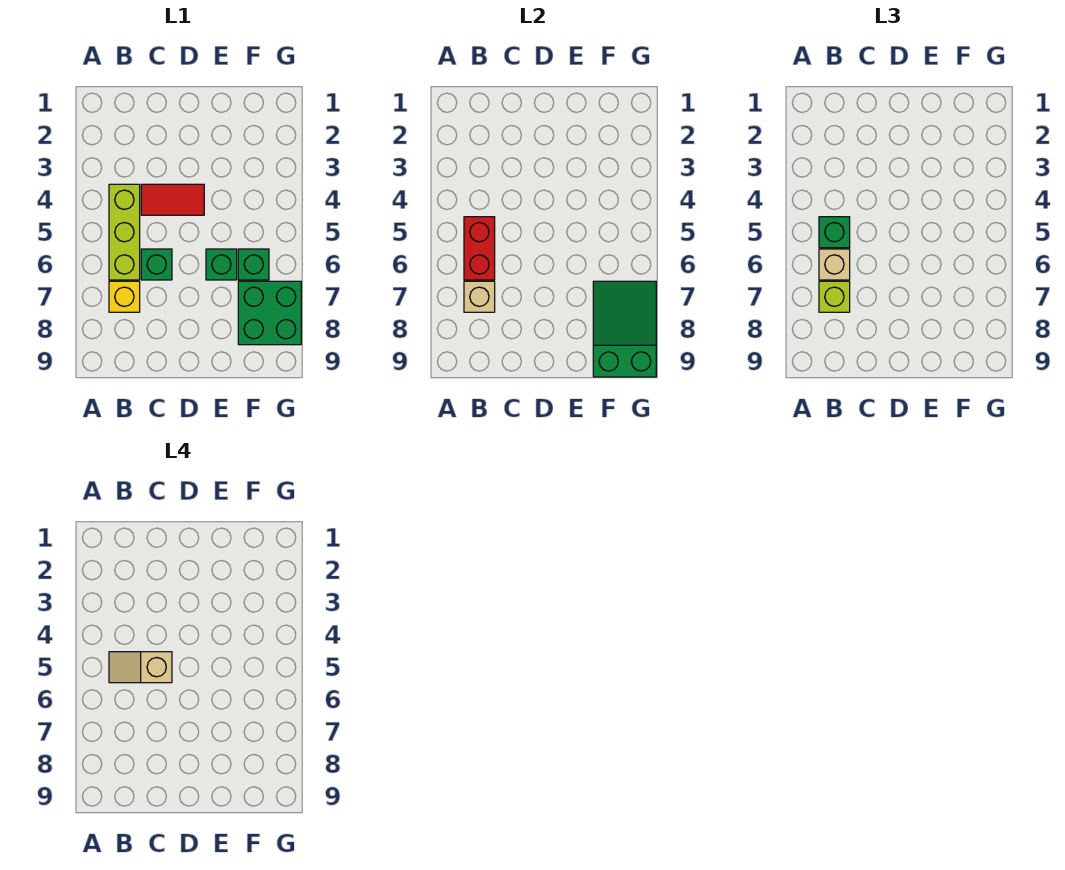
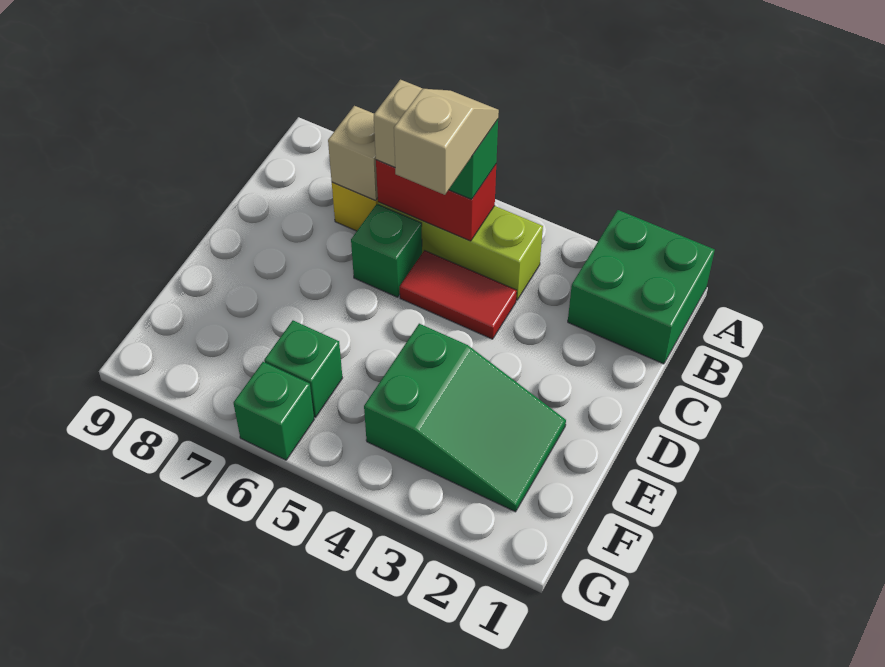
lime brick B7 level 3 -> none
red tile C4:D4 level 1 -> red tile C4:C5 level 1
green brick E6 level 1 -> green brick G6 level 1
green brick F7:G8 level 1 -> green brick A1:B2 level 1
green slope F7:G9 level 2 top 9 -> green slope E2:F4 level 1 top 4

